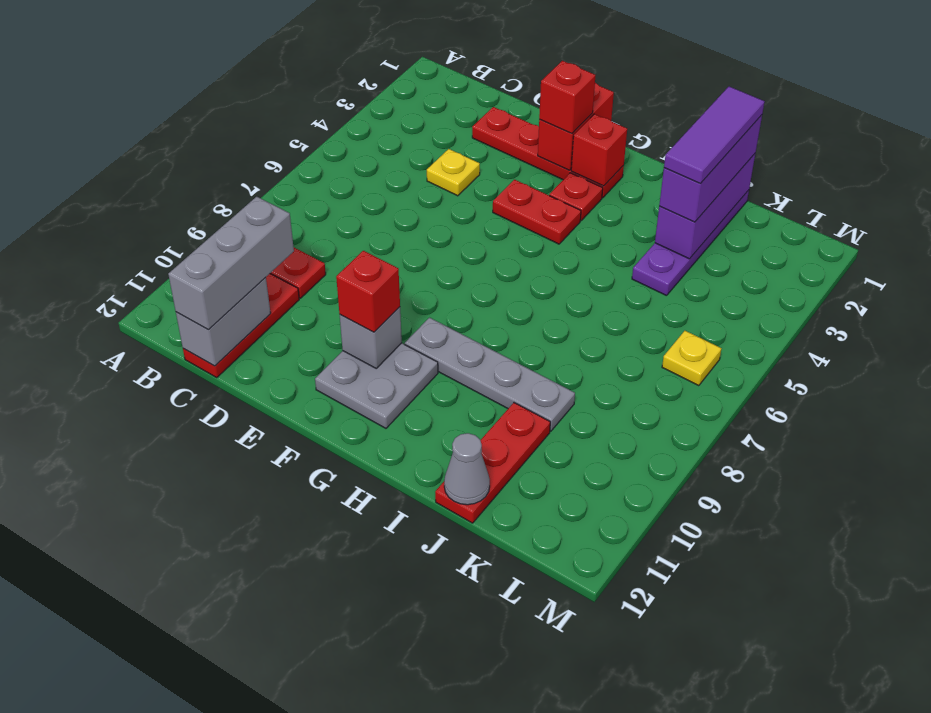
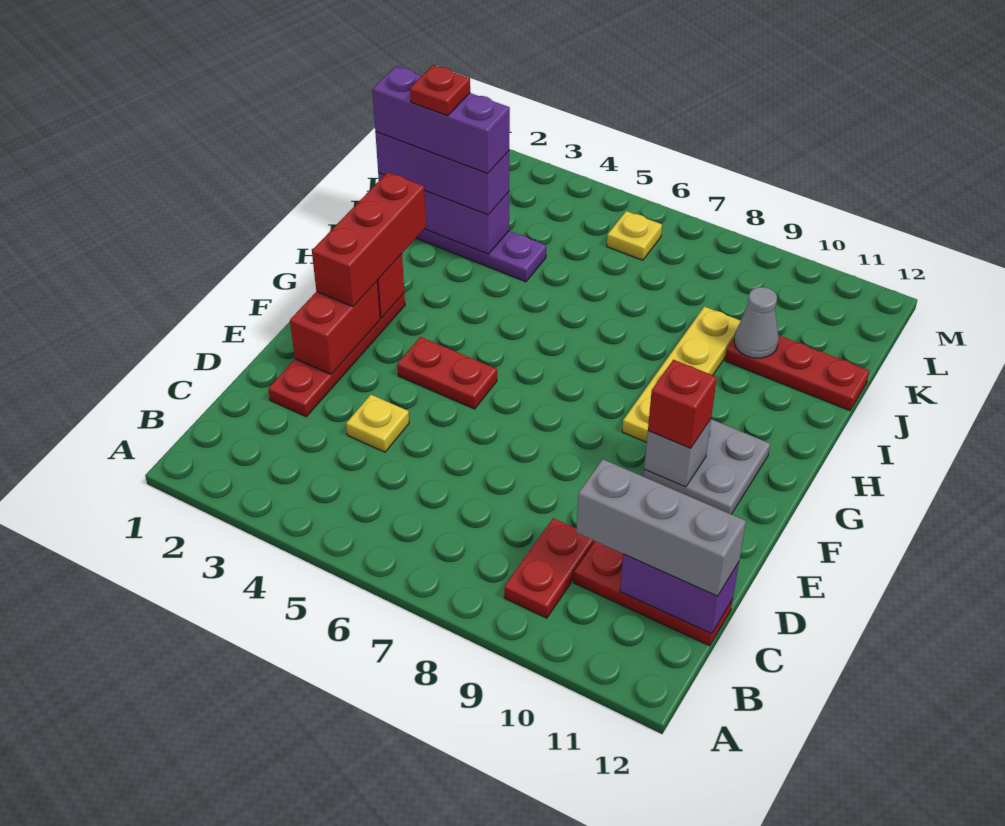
grey brick C11:C12 level 2 -> purple brick C11:C12 level 2
red brick F1:F2 level 2 -> red brick E2:F2 level 2
red brick F2 level 3 -> red brick F2:H2 level 3
red plate F4:G4 level 1 -> red plate F4:F5 level 1
red plate G3 level 1 -> red plate J2 level 5
grey plate G9:J9 level 1 -> yellow plate G9:J9 level 1
purple tile J1:J3 level 4 -> purple brick J1:J3 level 4
grey cone J12 level 2 -> grey cone J10 level 2

